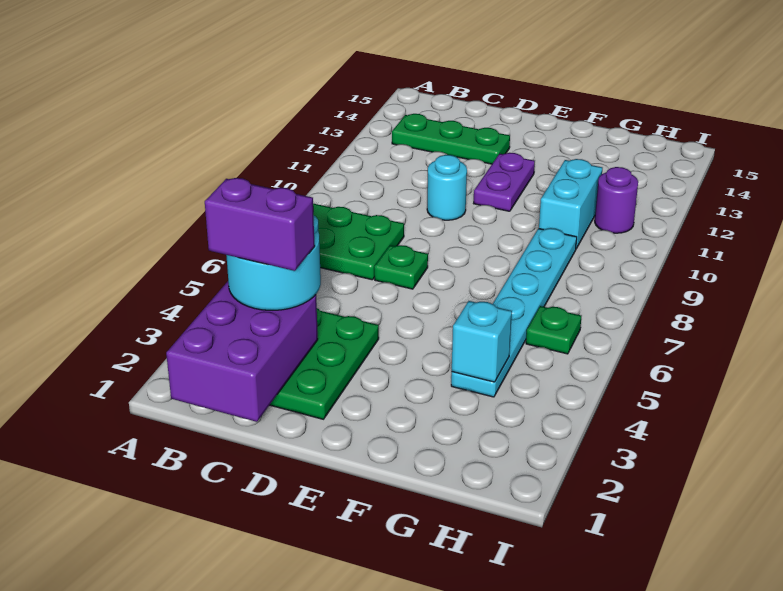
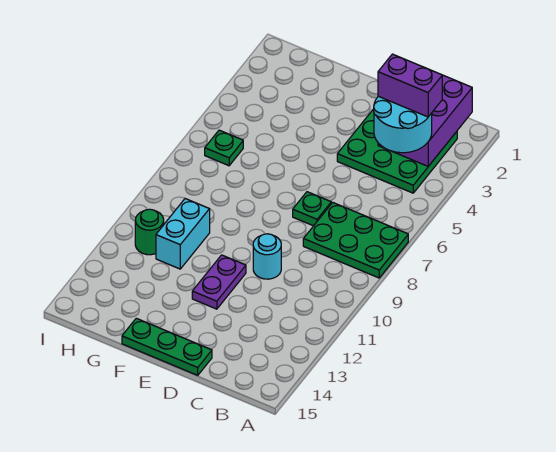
green plate B13:D13 level 1 -> green plate D15:F15 level 1
cyan plate G4:G9 level 1 -> none
cyan brick G4 level 2 -> none
purple round brick H11 level 1 -> green round brick H11 level 1

